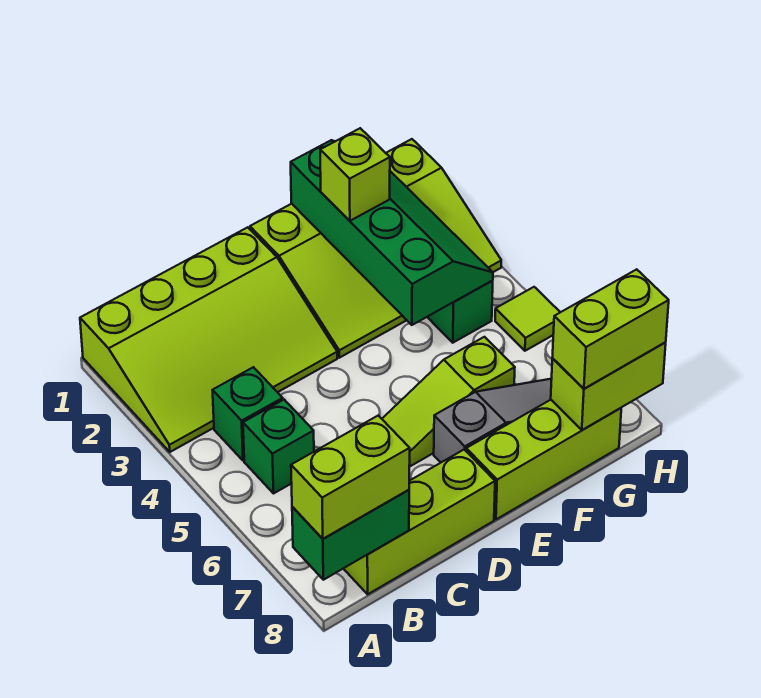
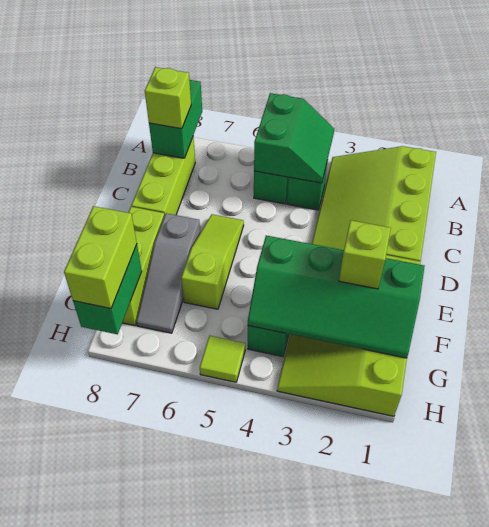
none -> green slope A4:B5 level 2 top 5
lime brick A8:B8 level 3 -> lime brick B8 level 3
lime brick G8:H8 level 2 -> green brick G8:H8 level 2

